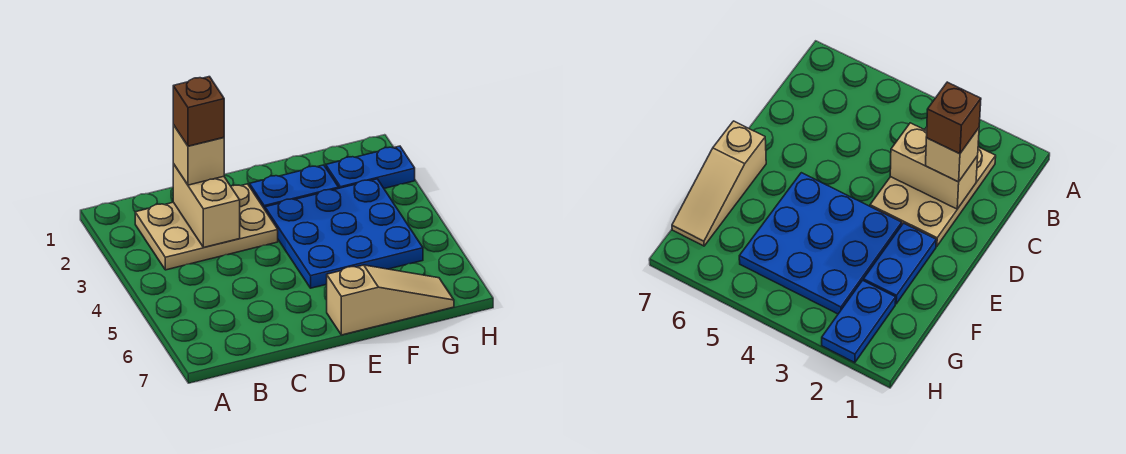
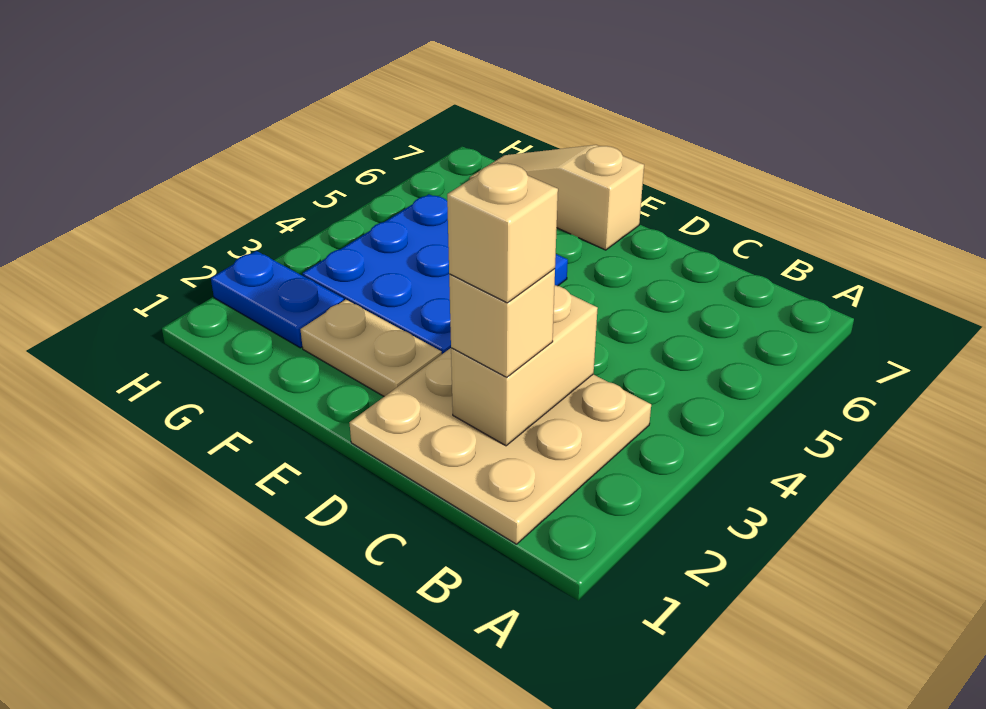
tan plate B2:D3 level 1 -> tan plate B1:D3 level 1
brown brick C2 level 4 -> tan brick C2 level 4
blue plate E2:F2 level 1 -> tan plate E2:F2 level 1

